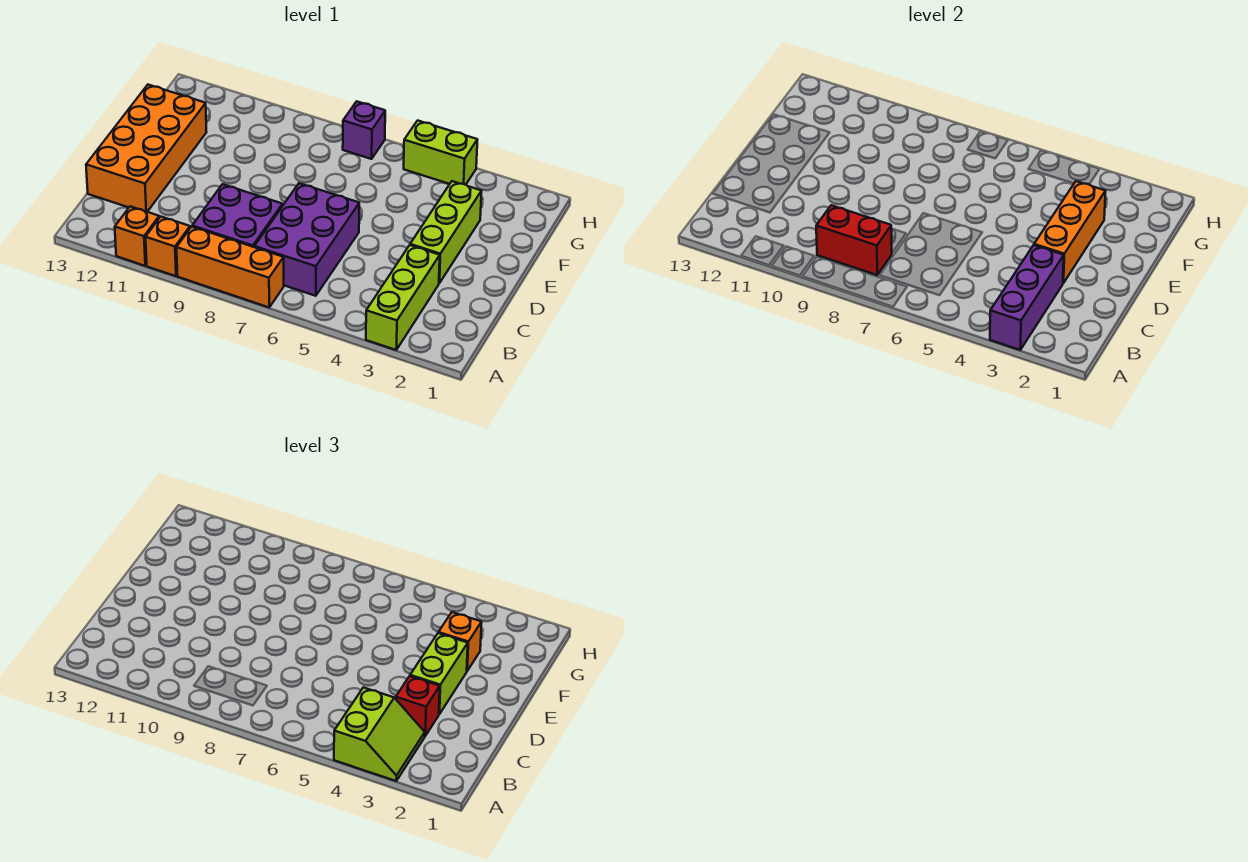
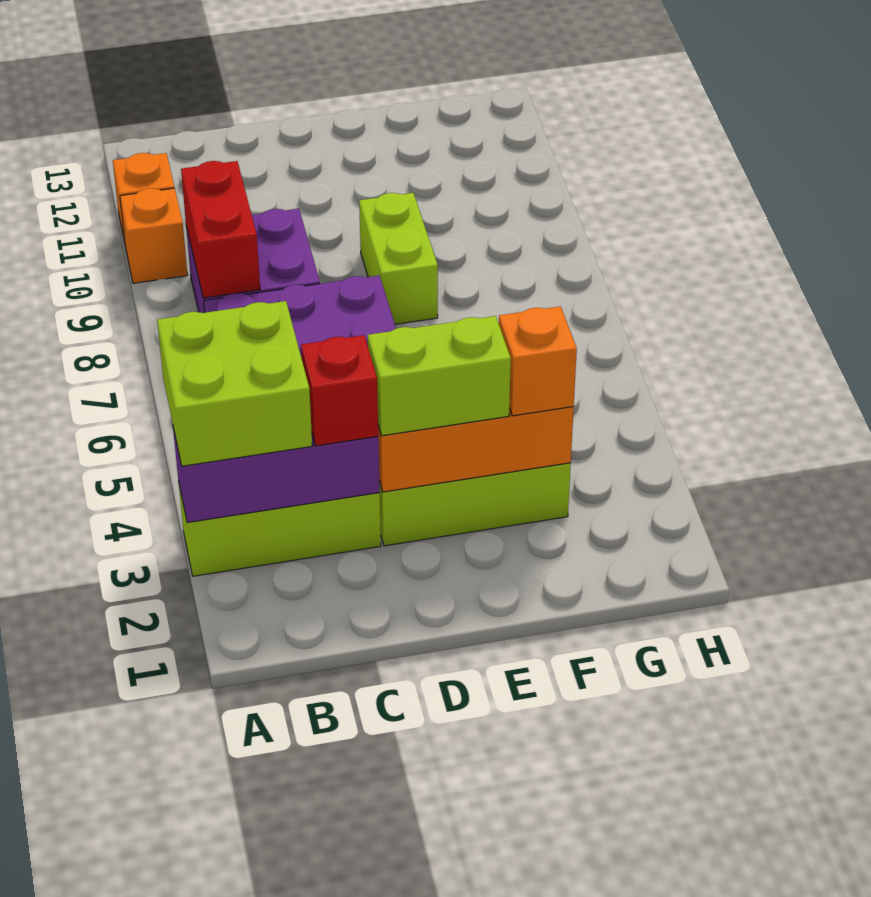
lime slope A3:B4 level 3 top 4 -> lime brick A3:B4 level 3
orange brick A7:A9 level 1 -> none
orange brick C12:F13 level 1 -> none
lime brick H4:H5 level 1 -> lime brick E8:E9 level 1
purple brick H7 level 1 -> none

